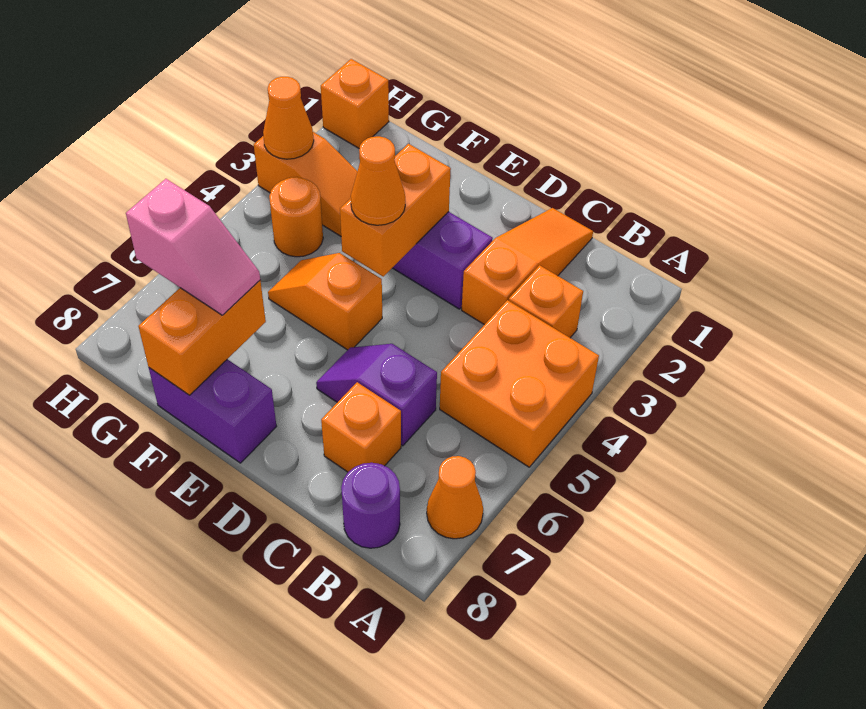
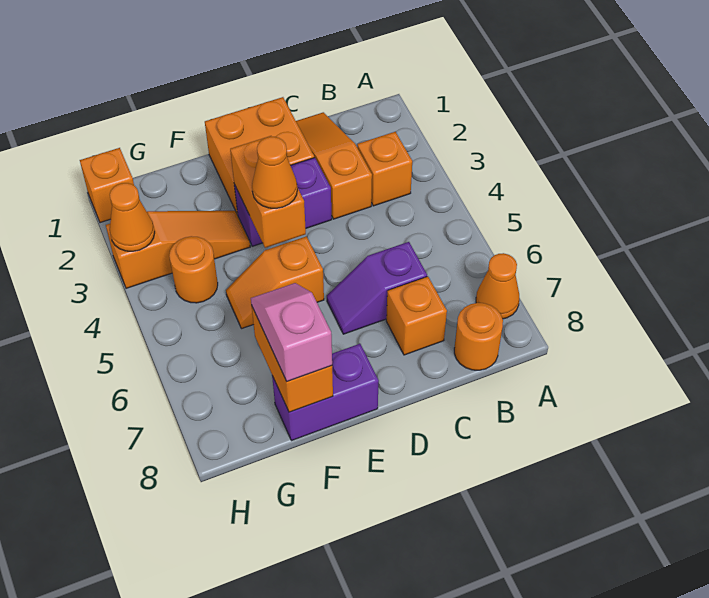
orange brick A4:B5 level 1 -> orange brick D1:E2 level 1
purple round brick B8 level 1 -> orange round brick B8 level 1
pink slope F7:G7 level 3 top G -> pink slope F7:F8 level 3 top 8

